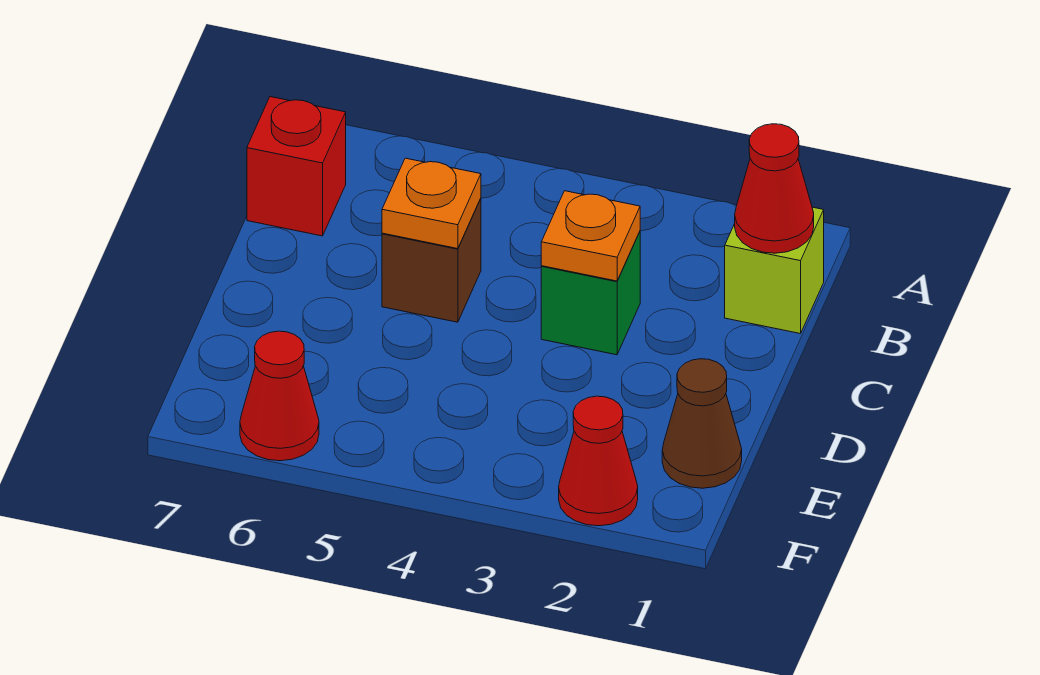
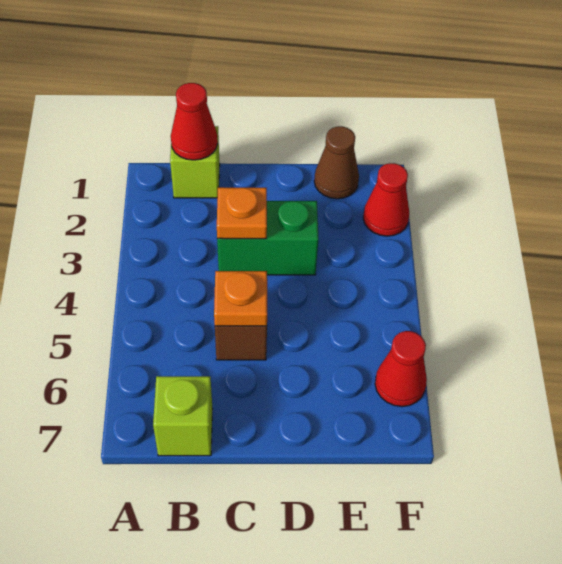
red brick B7 level 1 -> lime brick B7 level 1
green brick C3 level 1 -> green brick C3:D3 level 1

